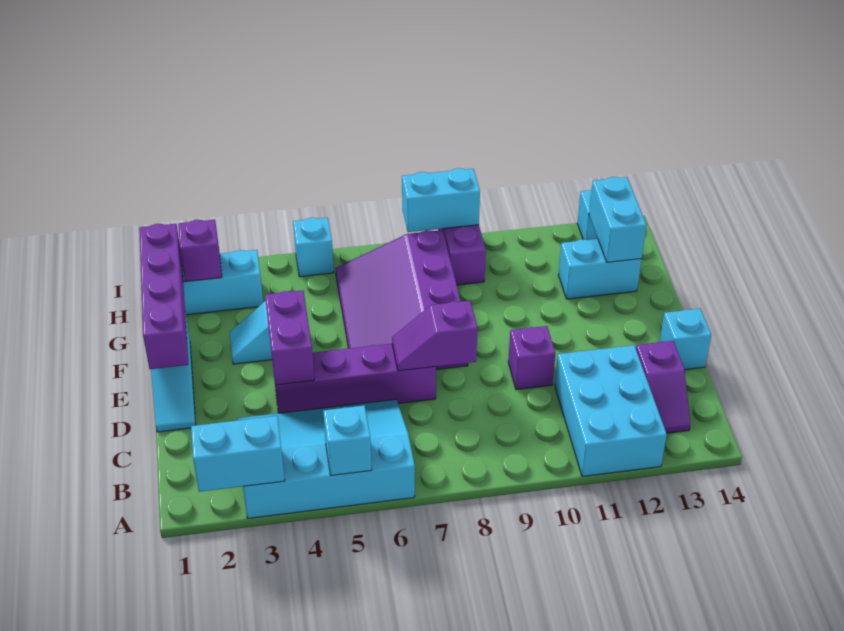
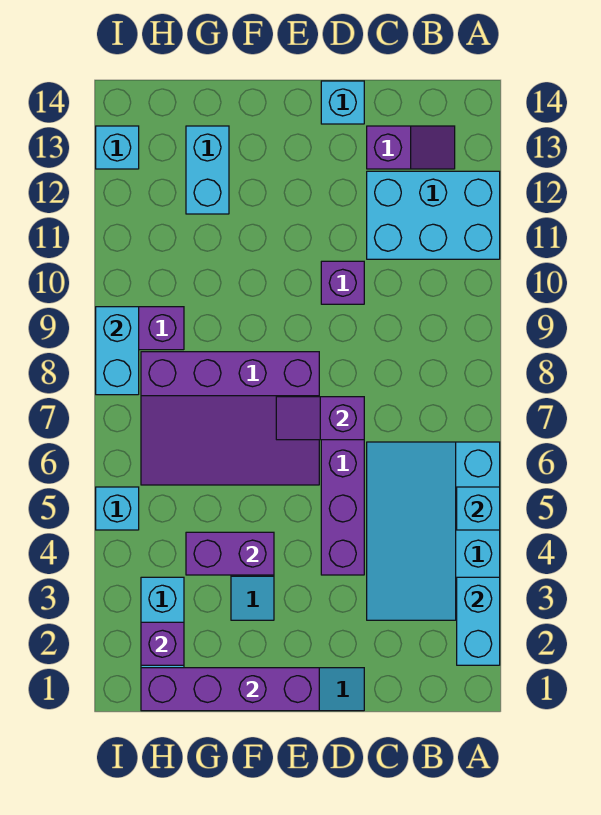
purple brick D4:E4 level 2 -> purple brick F4:G4 level 2
purple slope D7:D8 level 2 top 8 -> purple slope D7:E7 level 2 top D
cyan brick G13:H13 level 2 -> none

